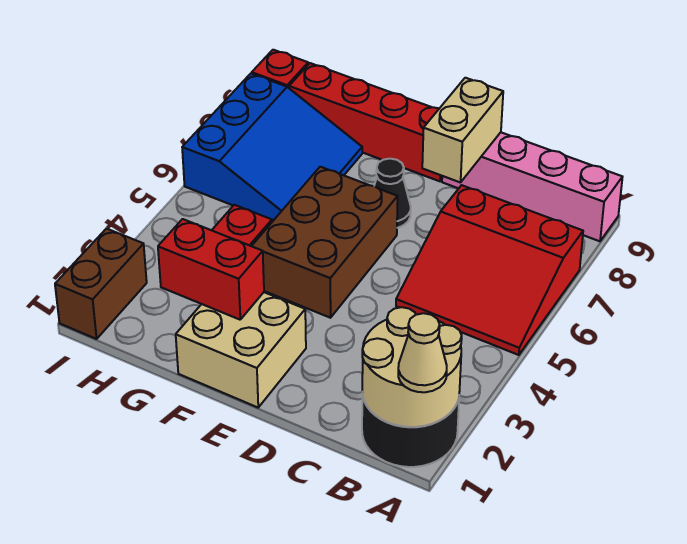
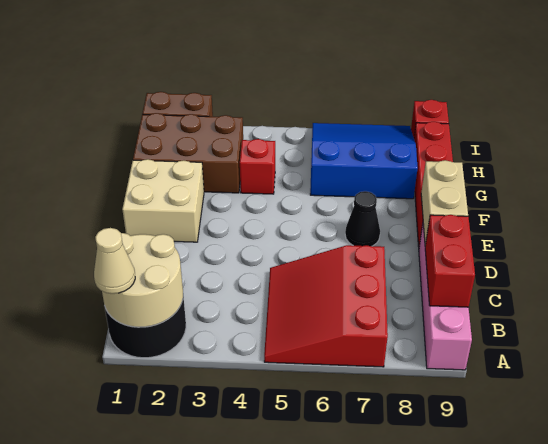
tan brick D8:D9 level 2 -> tan brick D9:E9 level 2
brown brick E4:F6 level 1 -> brown brick G1:H3 level 1
red brick F2:G2 level 2 -> red brick B9:C9 level 2
blue slope G6:I8 level 1 top I -> blue slope G6:I8 level 1 top G

